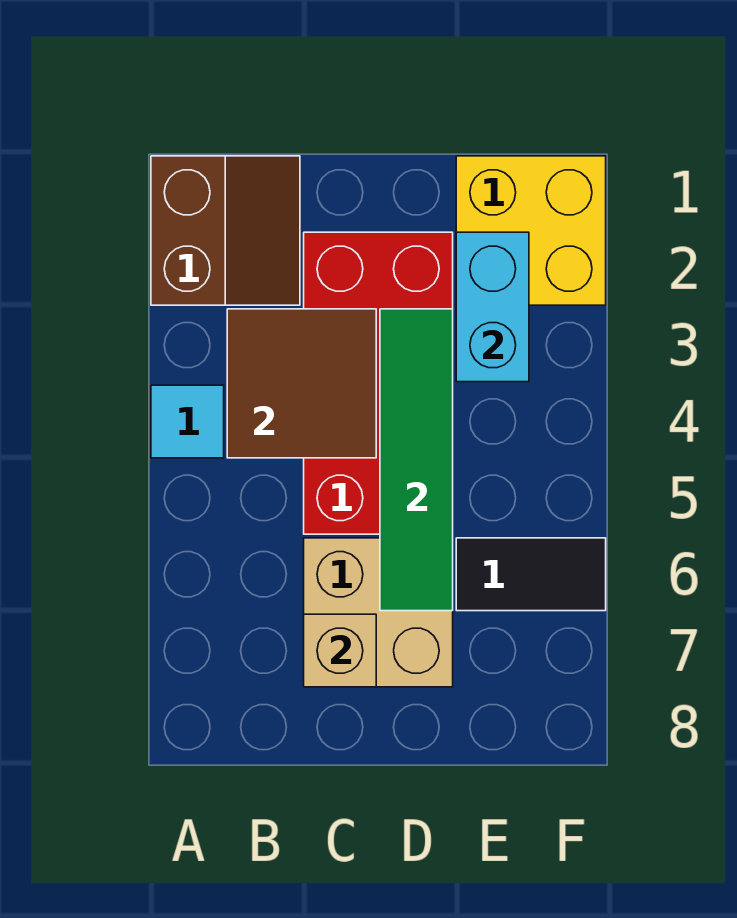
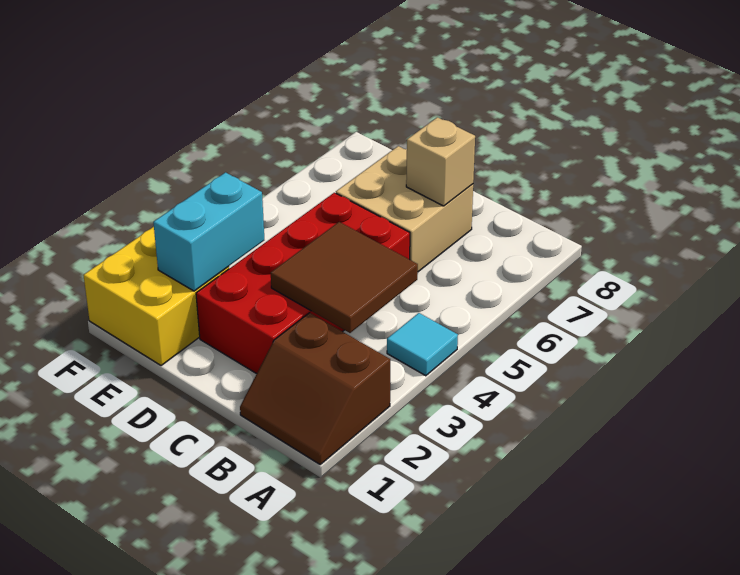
brown slope A1:B2 level 1 top A -> brown slope A1:B2 level 1 top 2
green tile D3:D6 level 2 -> none
black tile E6:F6 level 1 -> none

